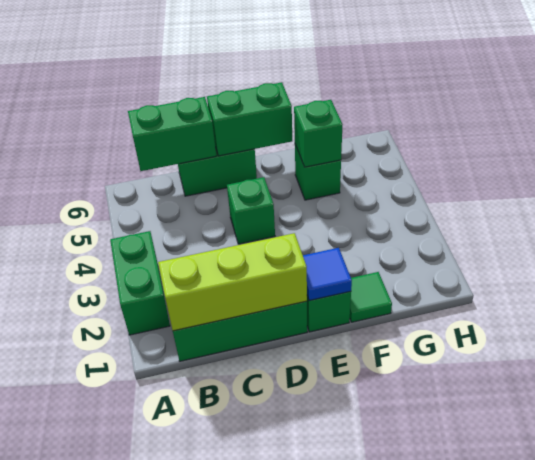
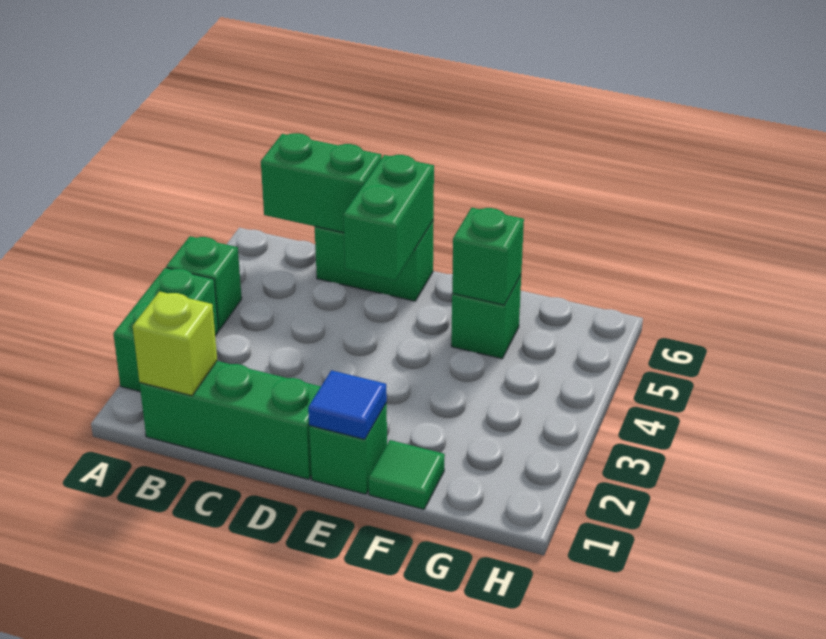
lime brick B1:D1 level 2 -> lime brick B1 level 2
green brick D4 level 1 -> green brick A4 level 1
green brick D6:E6 level 2 -> green brick D5:D6 level 2

